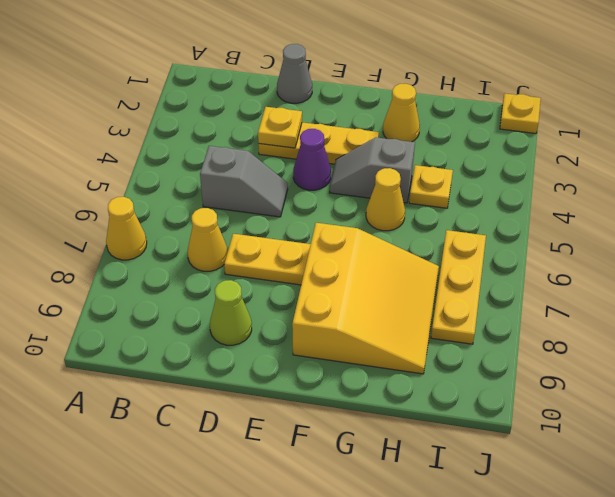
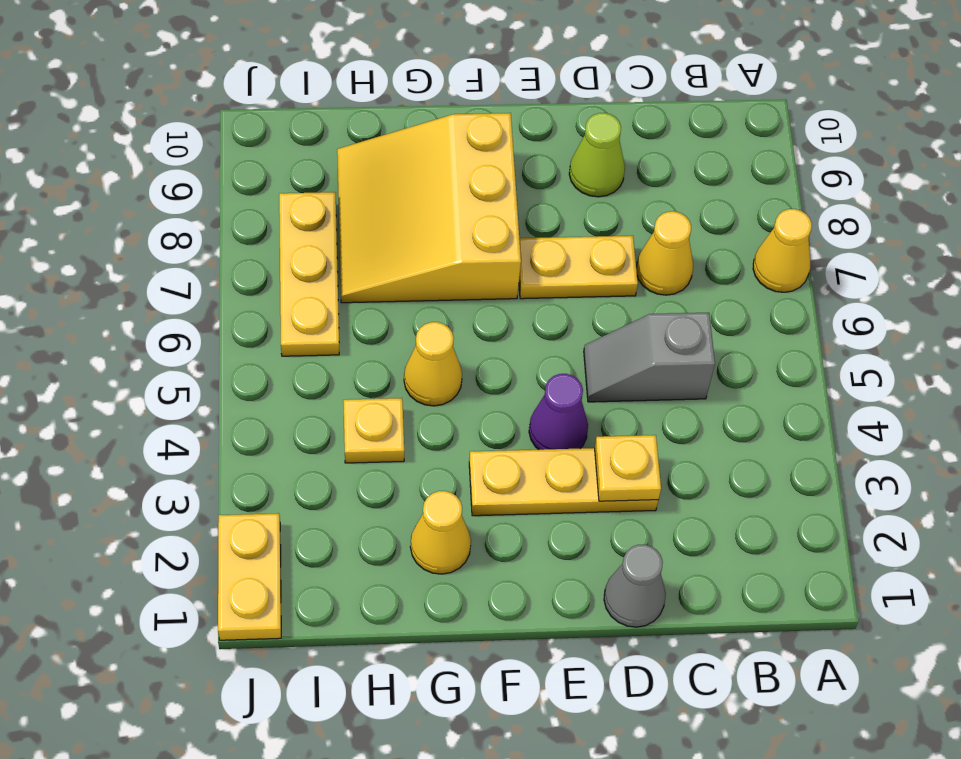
grey slope F4:G4 level 1 top G -> none
yellow plate J1 level 1 -> yellow plate J1:J2 level 1

